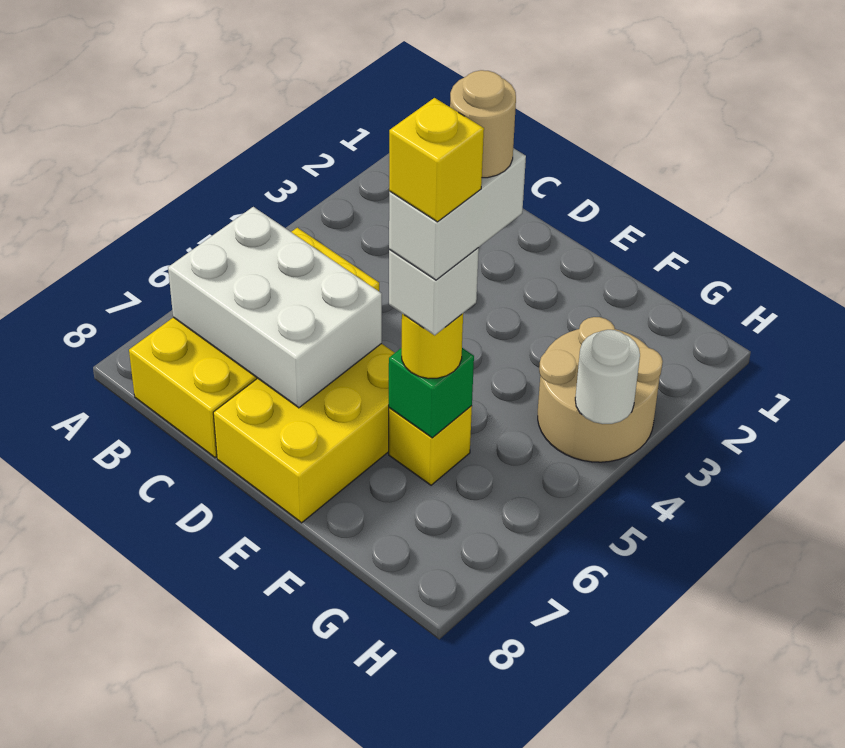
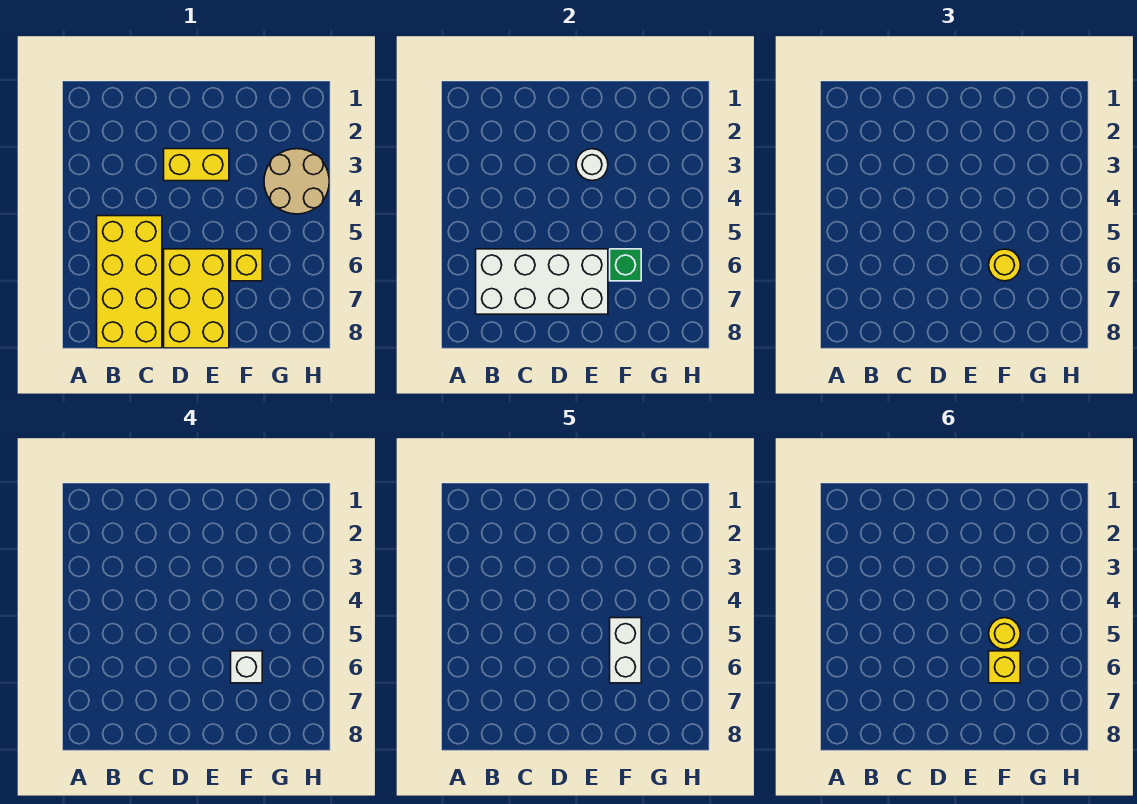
white brick B6:D7 level 2 -> white brick B6:E7 level 2
none -> yellow brick D3:E3 level 1
tan round brick F5 level 6 -> yellow round brick F5 level 6
white round brick H4 level 2 -> white round brick E3 level 2

